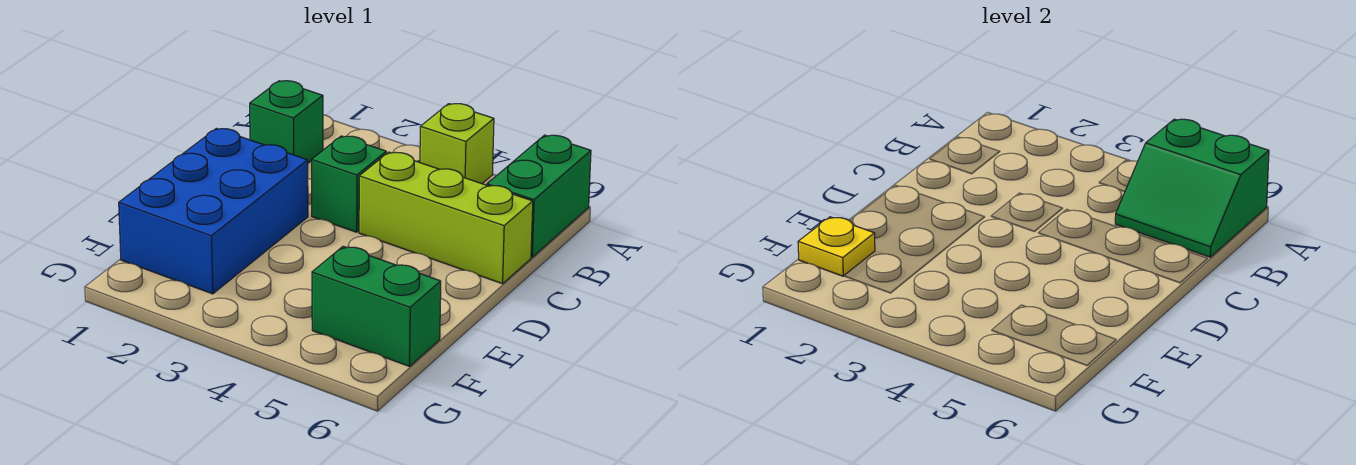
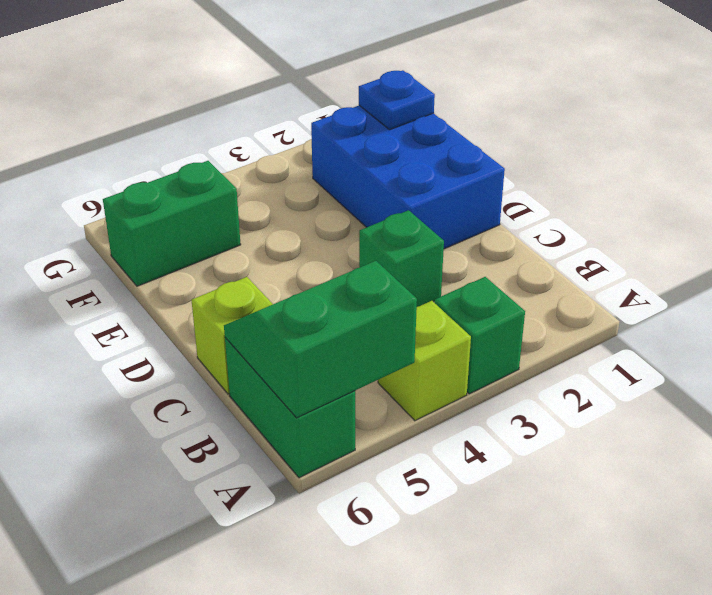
green brick B1 level 1 -> green brick A3 level 1
lime brick C4:C6 level 1 -> lime brick C6 level 1
yellow plate F1 level 2 -> blue plate F1 level 2

